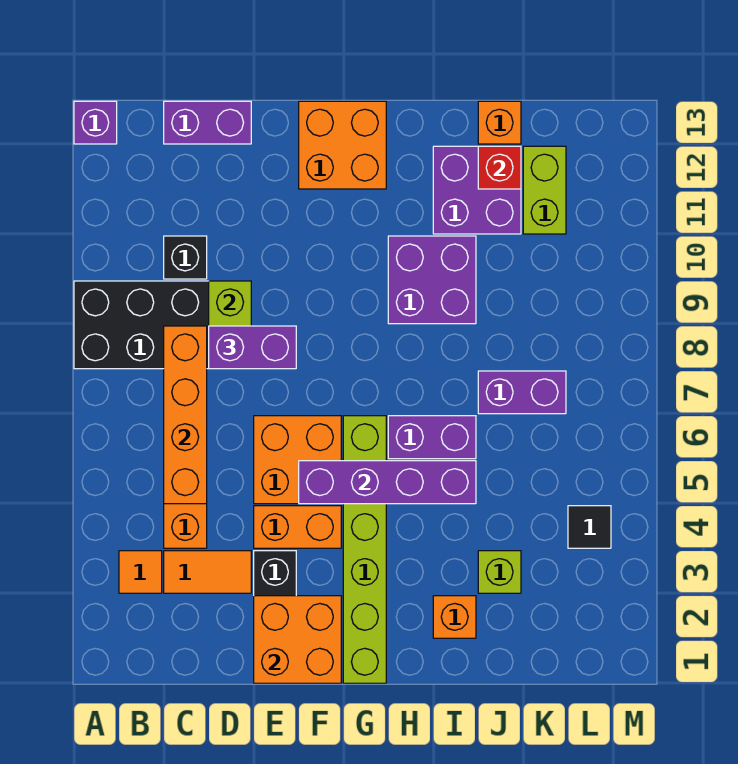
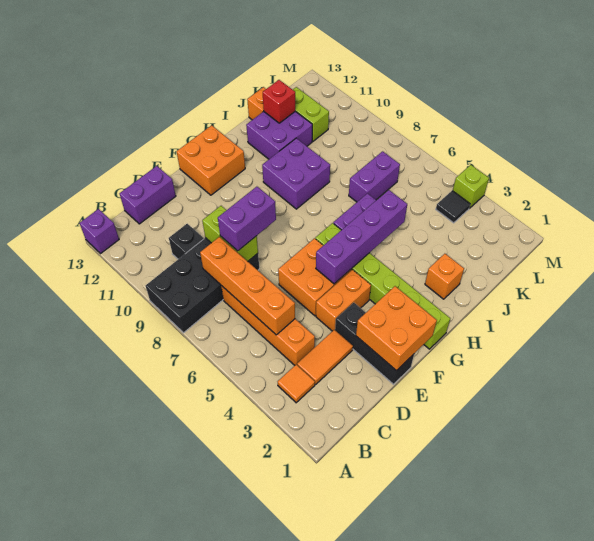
lime brick J3 level 1 -> lime brick M4 level 1

